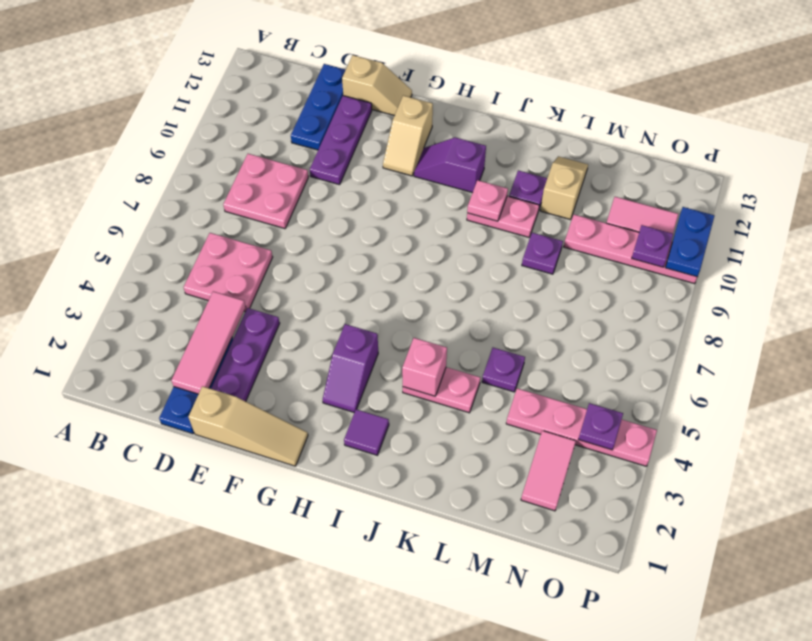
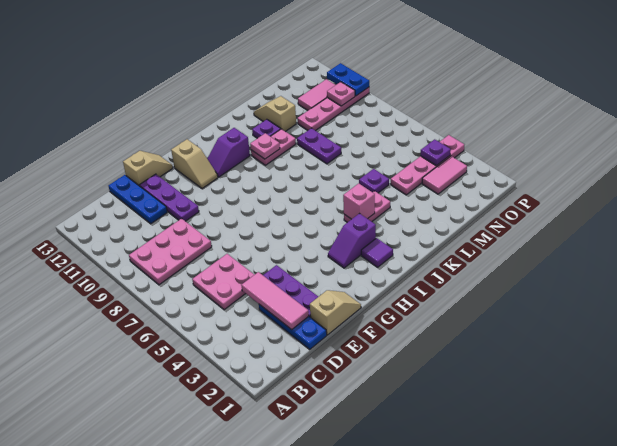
pink plate C8:D9 level 1 -> pink plate B8:D9 level 1
tan slope E1:G1 level 1 top E -> tan slope E1:F1 level 1 top E
purple slope H3:H4 level 1 top 4 -> purple slope H3:I3 level 1 top I
purple plate L9 level 1 -> purple plate L8:L9 level 1
pink tile N2:N3 level 1 -> pink tile N3:O3 level 1
purple plate O10 level 2 -> pink plate O10 level 2

